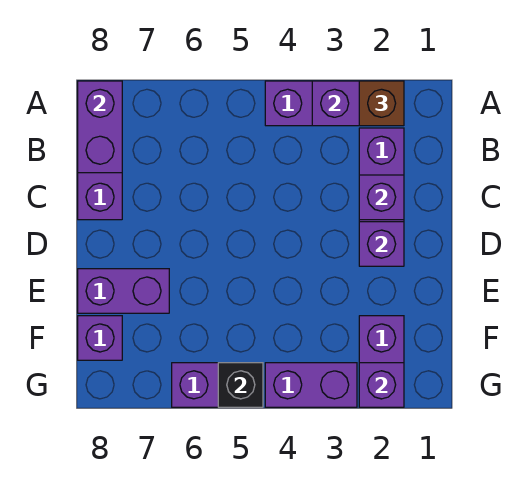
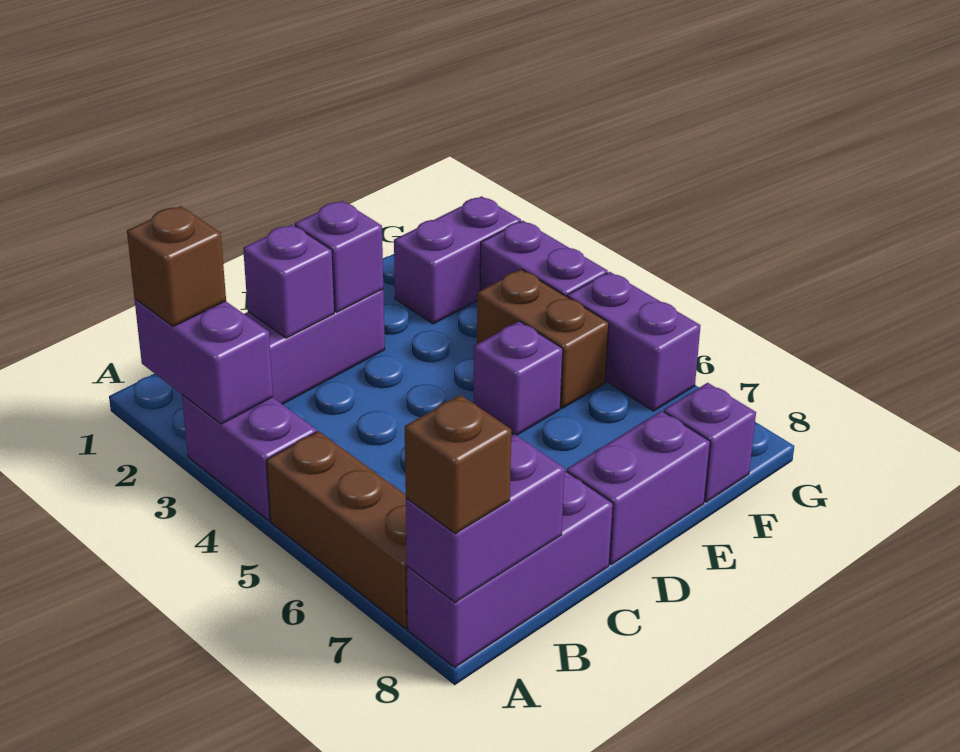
none -> brown brick A5:A7 level 1
none -> brown brick A8 level 3
purple brick E7:E8 level 1 -> purple brick D8:E8 level 1
none -> brown brick F4:F5 level 1
purple brick G2 level 2 -> purple brick E5 level 1
black brick G5 level 2 -> none

